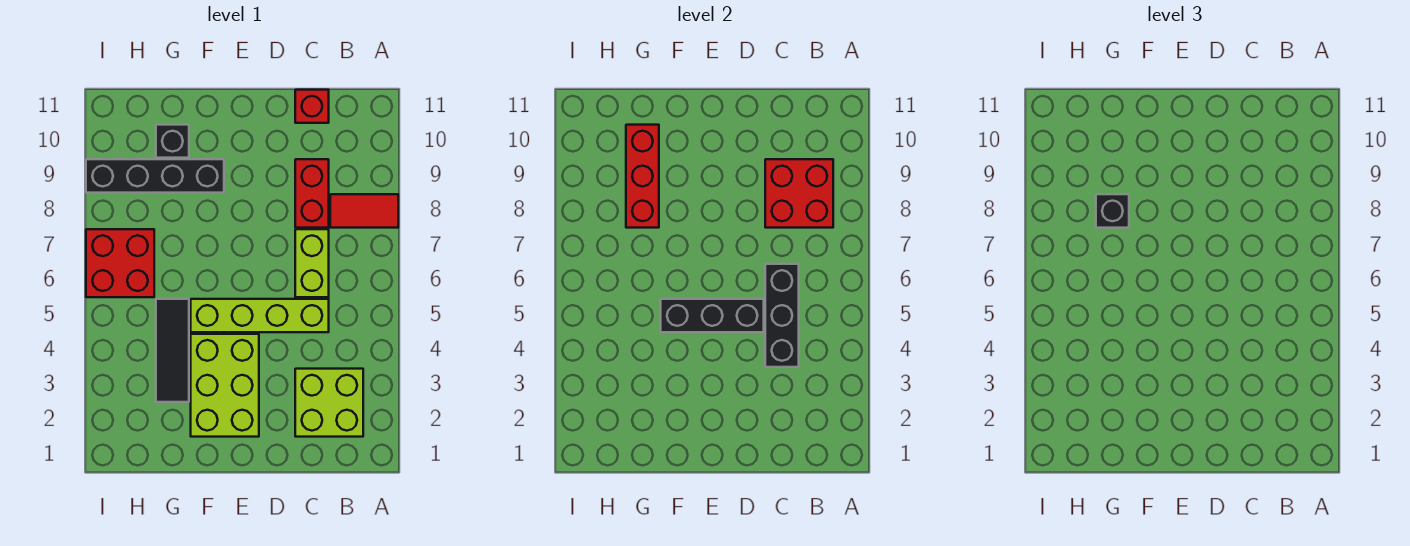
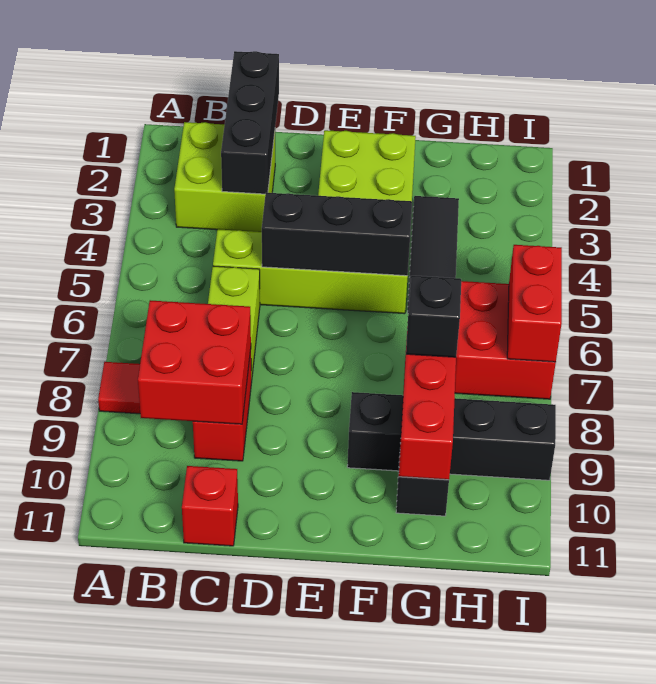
black brick C4:C6 level 2 -> black brick C1:C3 level 2
none -> red brick I6:I7 level 2

